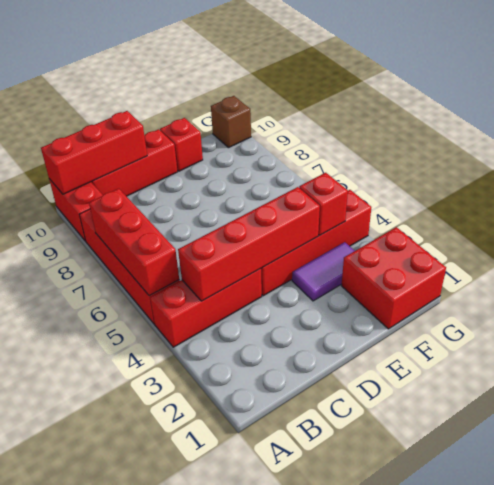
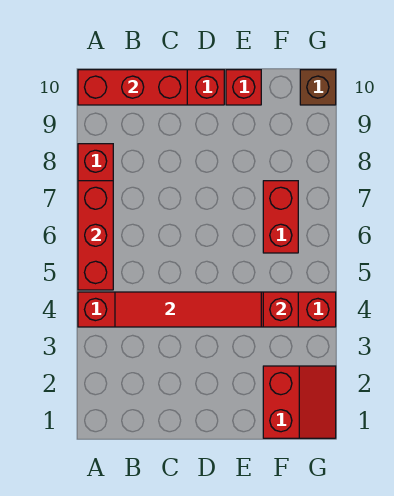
red brick A9:A10 level 1 -> red brick F6:F7 level 1
red brick B4:E4 level 2 -> red tile B4:E4 level 2
purple tile E3:F3 level 1 -> none
red brick F1:G2 level 1 -> red slope F1:G2 level 1 top F

